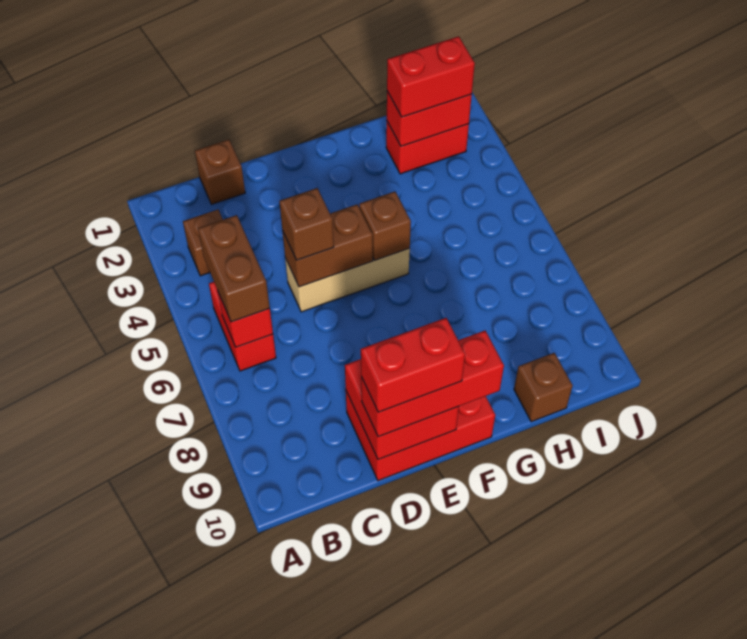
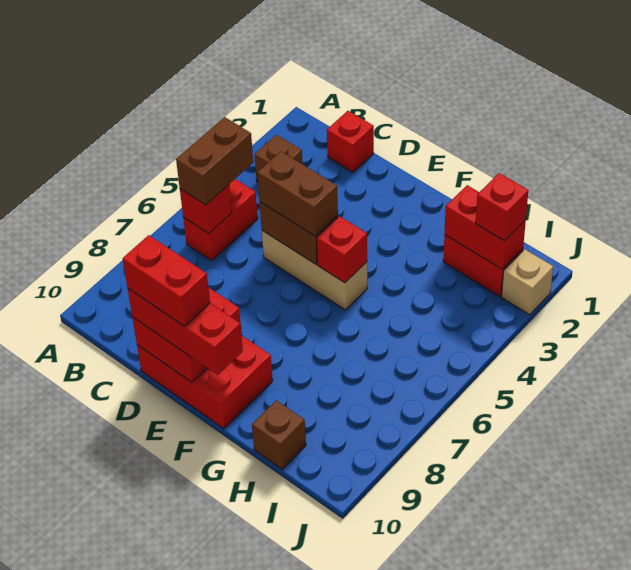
brown brick C1 level 1 -> red brick C1 level 1
brown brick D5 level 3 -> brown brick D5:E5 level 3
brown brick F5 level 2 -> red brick F5 level 2
red brick H2:I2 level 3 -> red brick I2 level 3
none -> tan brick J2 level 1

